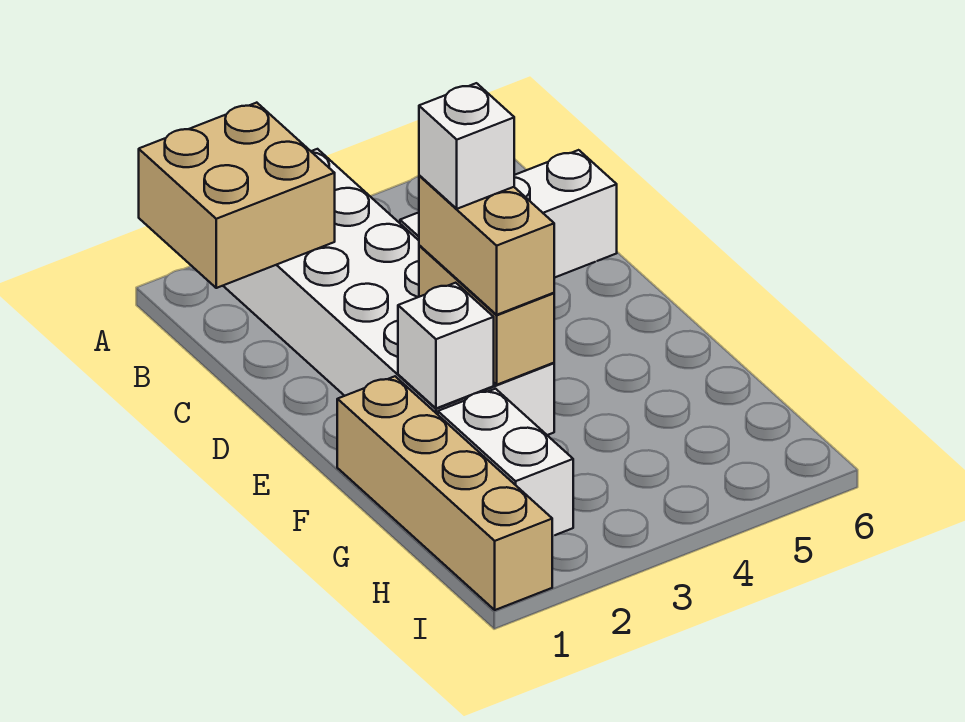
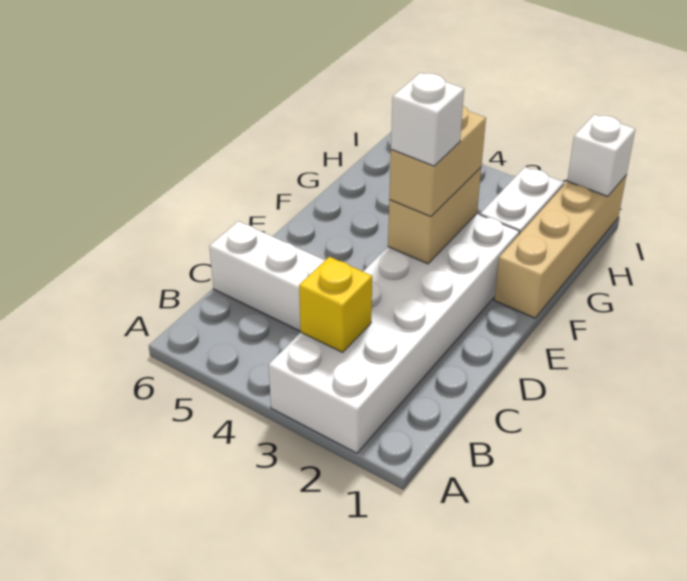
tan brick A1:B2 level 2 -> none
none -> yellow brick B3 level 2
white brick F2 level 2 -> white brick I1 level 2

